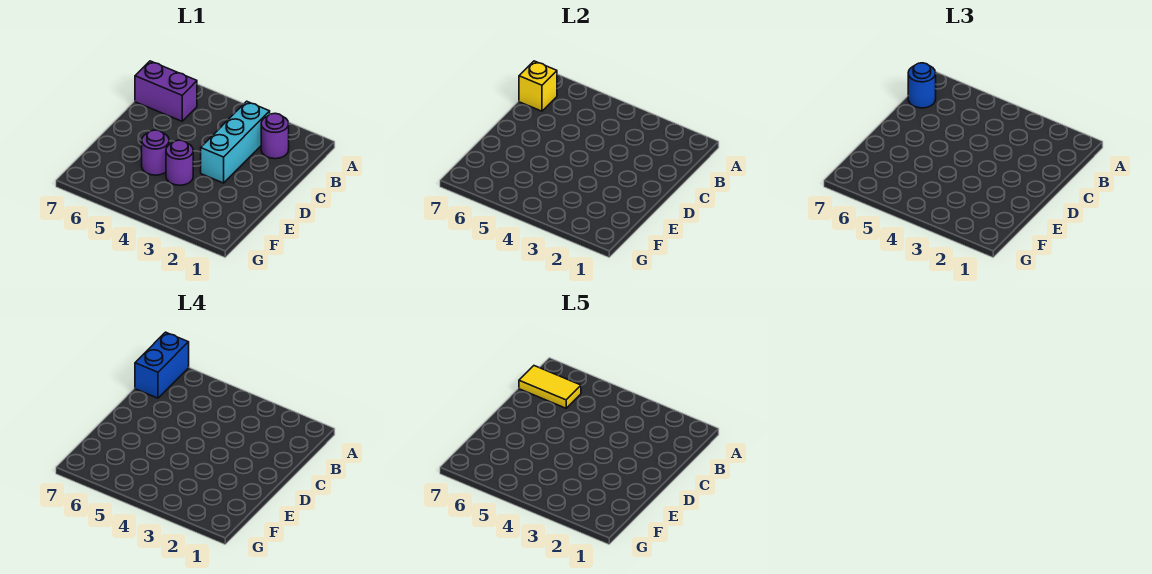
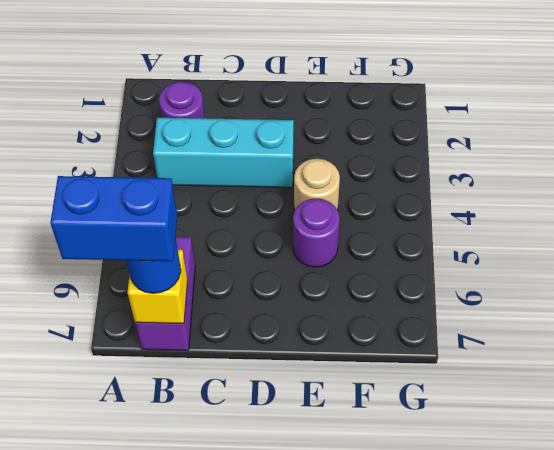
yellow tile B6:B7 level 5 -> none
purple round brick E4 level 1 -> tan round brick E4 level 1

